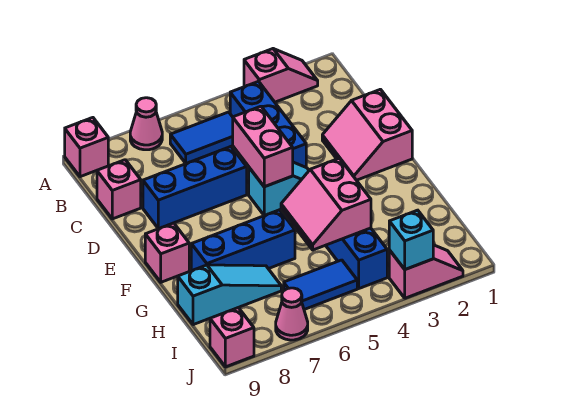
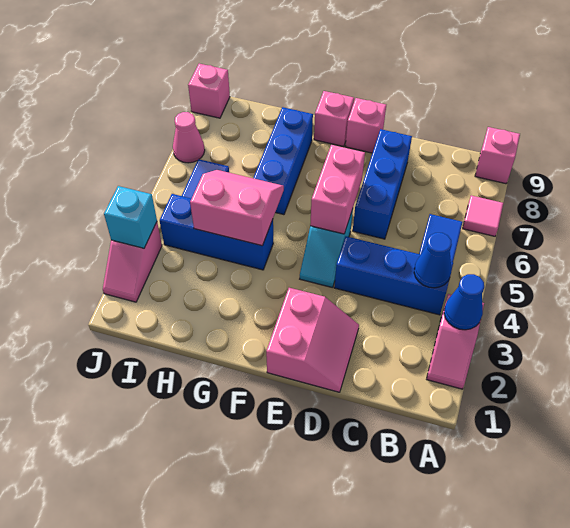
none -> blue cone A3 level 2
pink cone A7 level 1 -> pink tile A7 level 1
none -> blue cone B4 level 2
pink brick C9 level 1 -> pink brick E9 level 1
pink slope D1:E2 level 1 top 1 -> pink slope D1:E2 level 1 top E
pink brick D5:E5 level 2 -> pink brick E5:E6 level 2
cyan slope H7:H9 level 1 top 9 -> none

